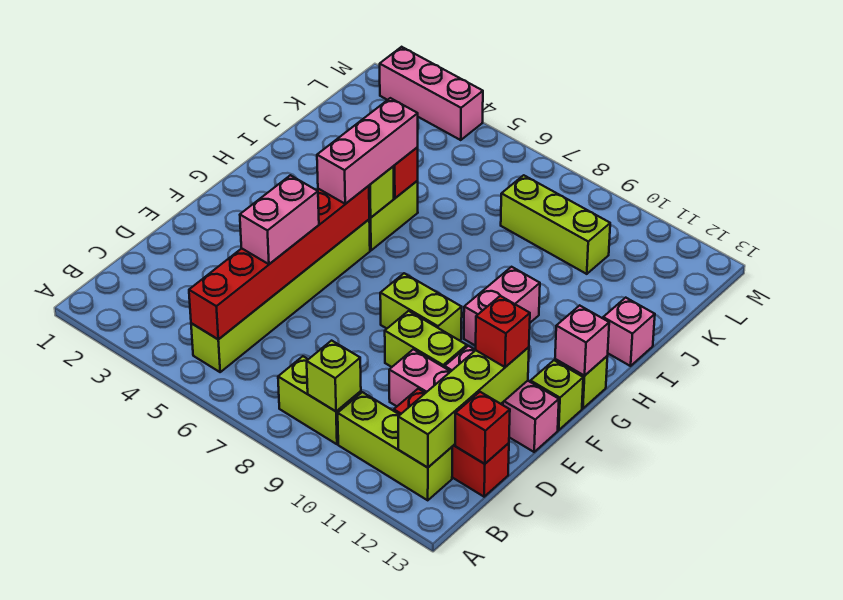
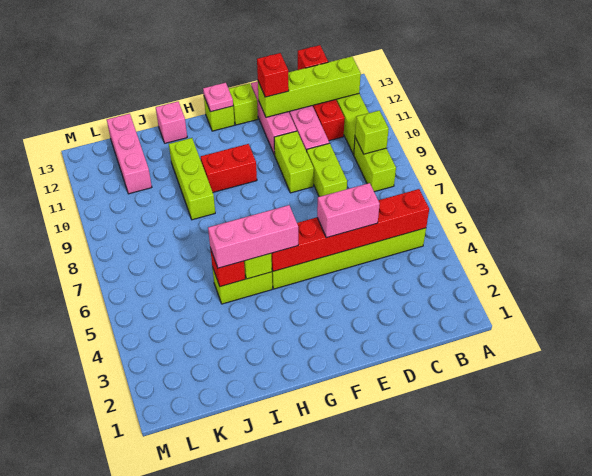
lime brick F8:F9 level 1 -> lime brick D8:D9 level 1
pink brick G10:H10 level 1 -> red brick G10:H10 level 1
pink brick G13 level 2 -> pink plate G13 level 2
lime brick K8:K10 level 1 -> lime brick I9:I11 level 1
pink brick M2:M4 level 1 -> pink brick K11:K13 level 1

